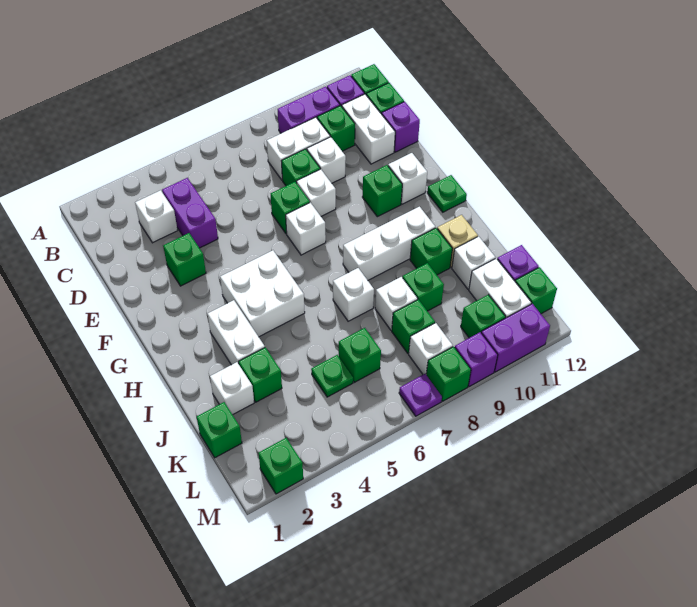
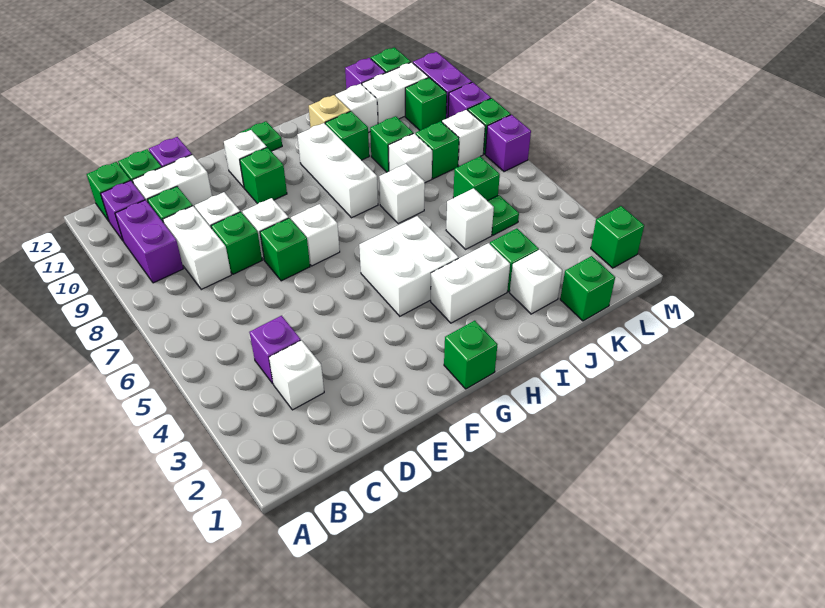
purple brick C4:D4 level 1 -> purple brick C4 level 1
green brick E3 level 1 -> green brick G1 level 1
none -> white brick J5 level 1
purple plate M7 level 1 -> purple brick M7 level 1

